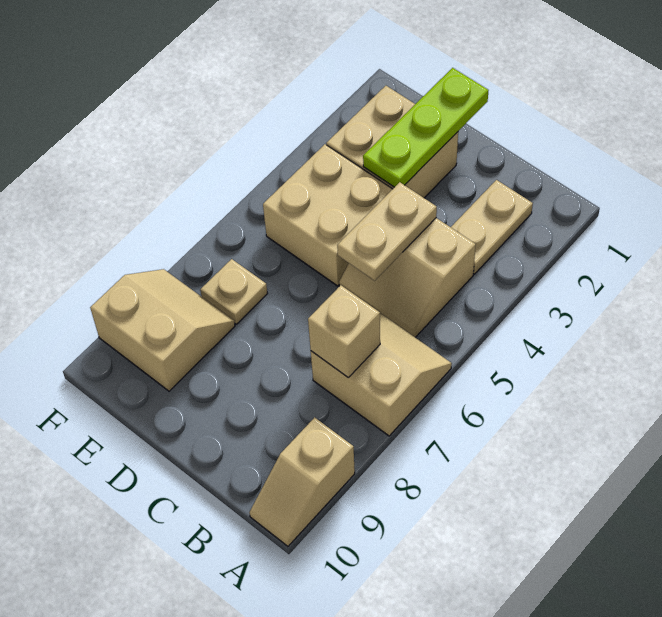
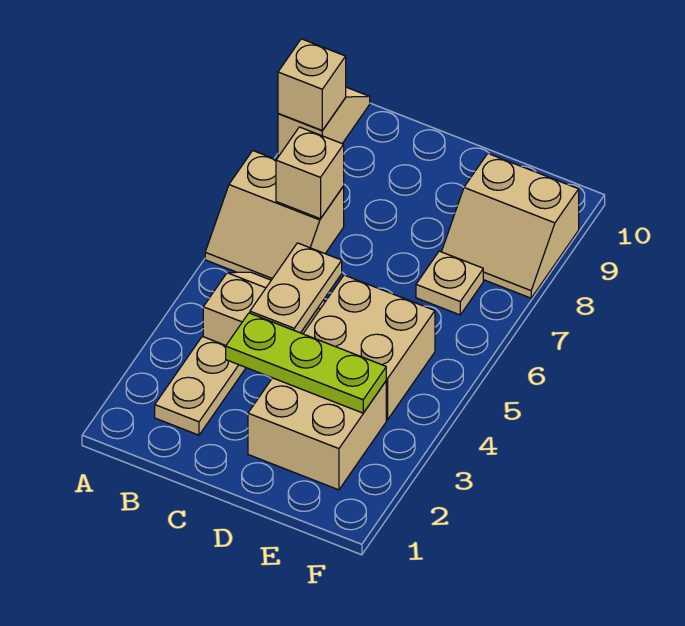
none -> tan brick A9 level 2
lime plate D1:D3 level 2 -> lime plate C3:E3 level 2

